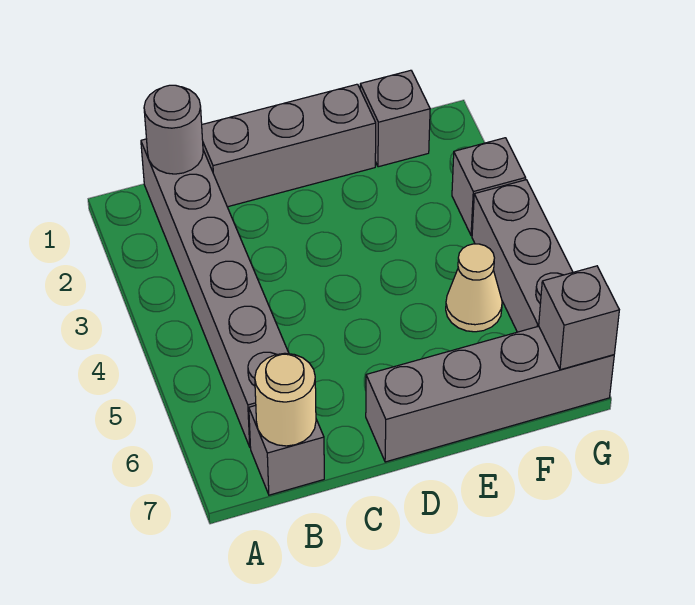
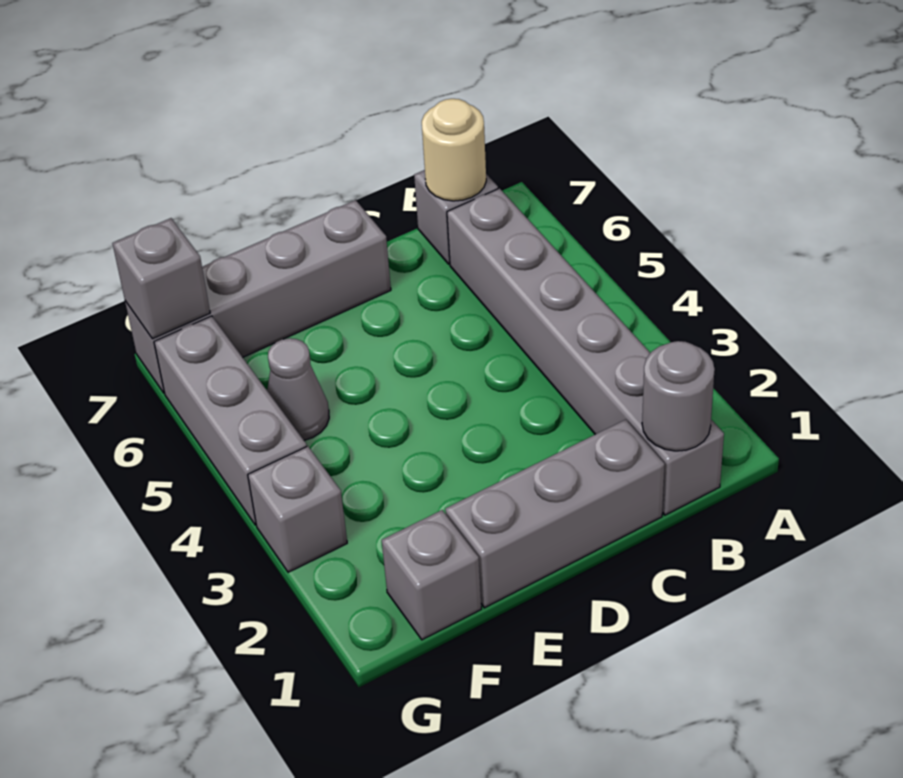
tan cone F5 level 1 -> grey cone F5 level 1

